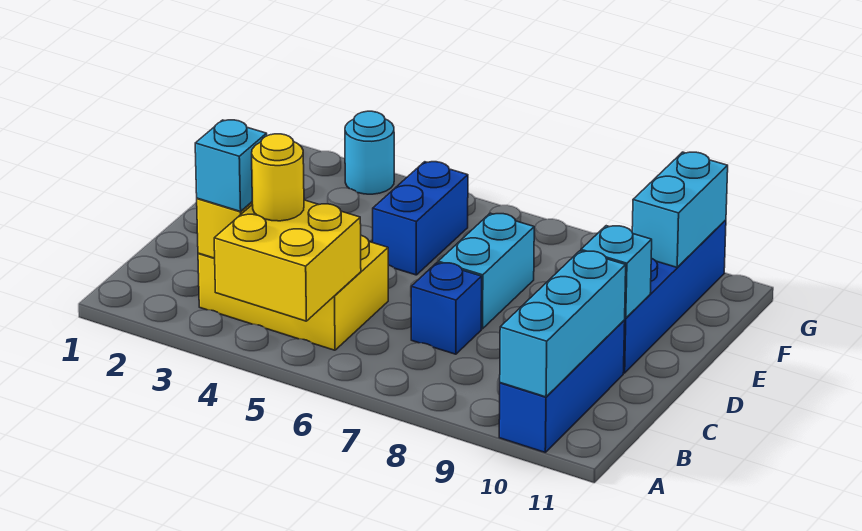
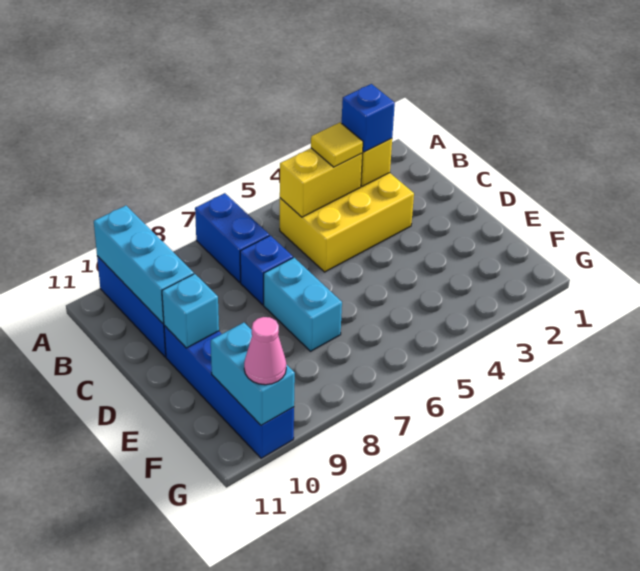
yellow brick A4:B5 level 2 -> yellow brick B4:B5 level 2
cyan brick B3 level 3 -> blue brick B3 level 3
yellow round brick B4 level 3 -> yellow tile B4 level 3
blue brick E5:F5 level 1 -> blue brick A7:B7 level 1
cyan round brick G3 level 1 -> none
none -> pink cone G10 level 3

